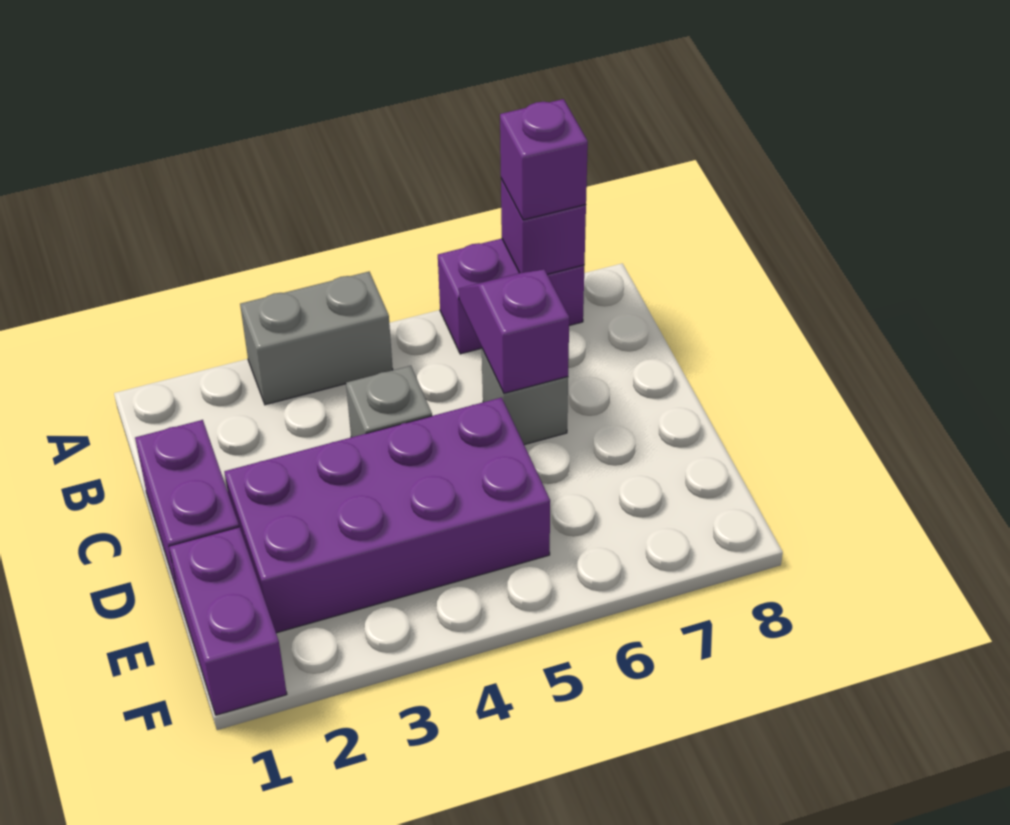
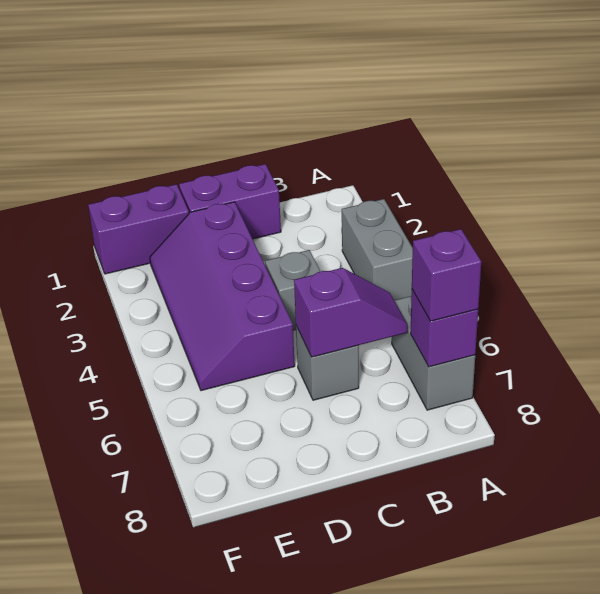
purple brick A6:A7 level 1 -> grey brick A6:A7 level 1
purple brick D2:E5 level 1 -> purple slope D2:E5 level 1 top D

